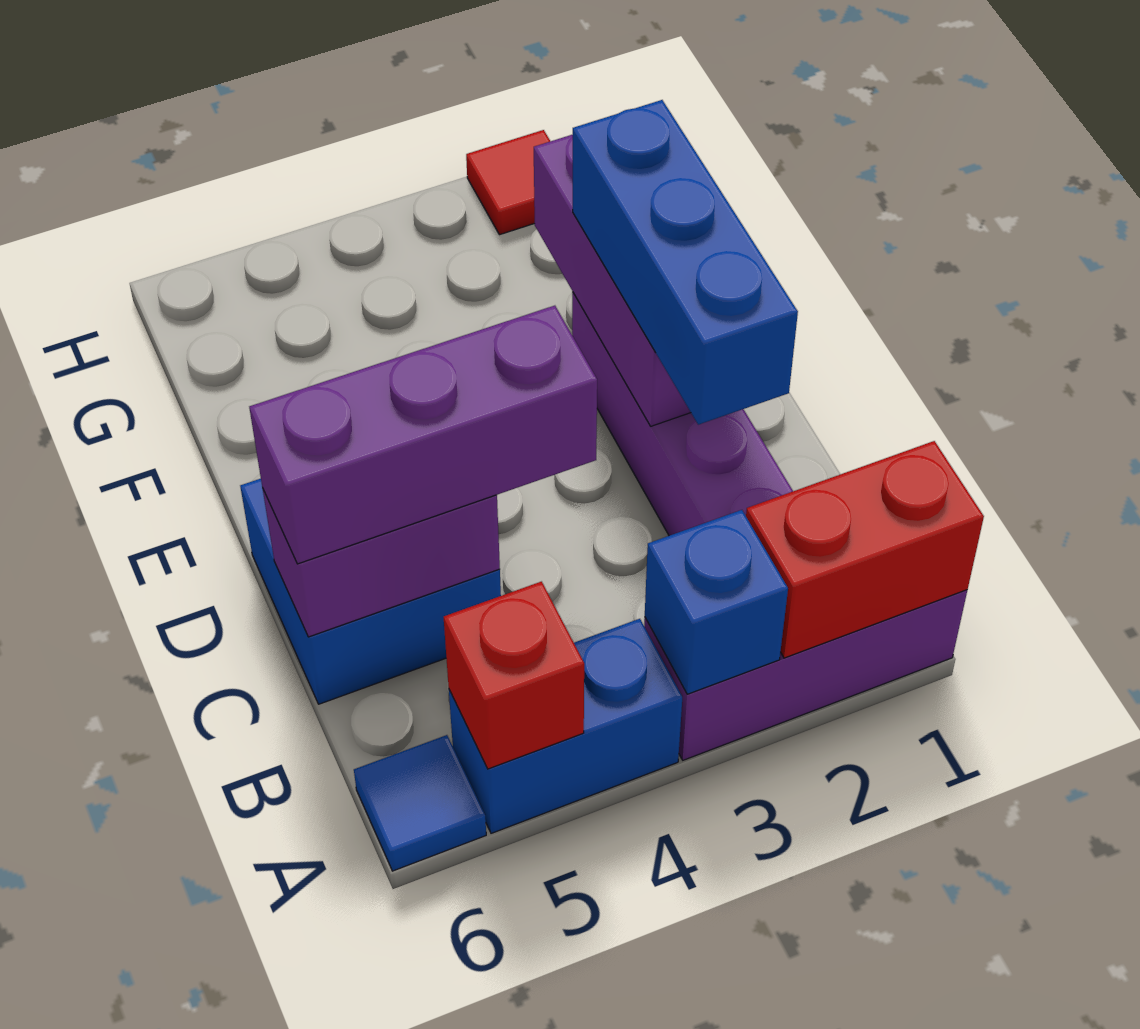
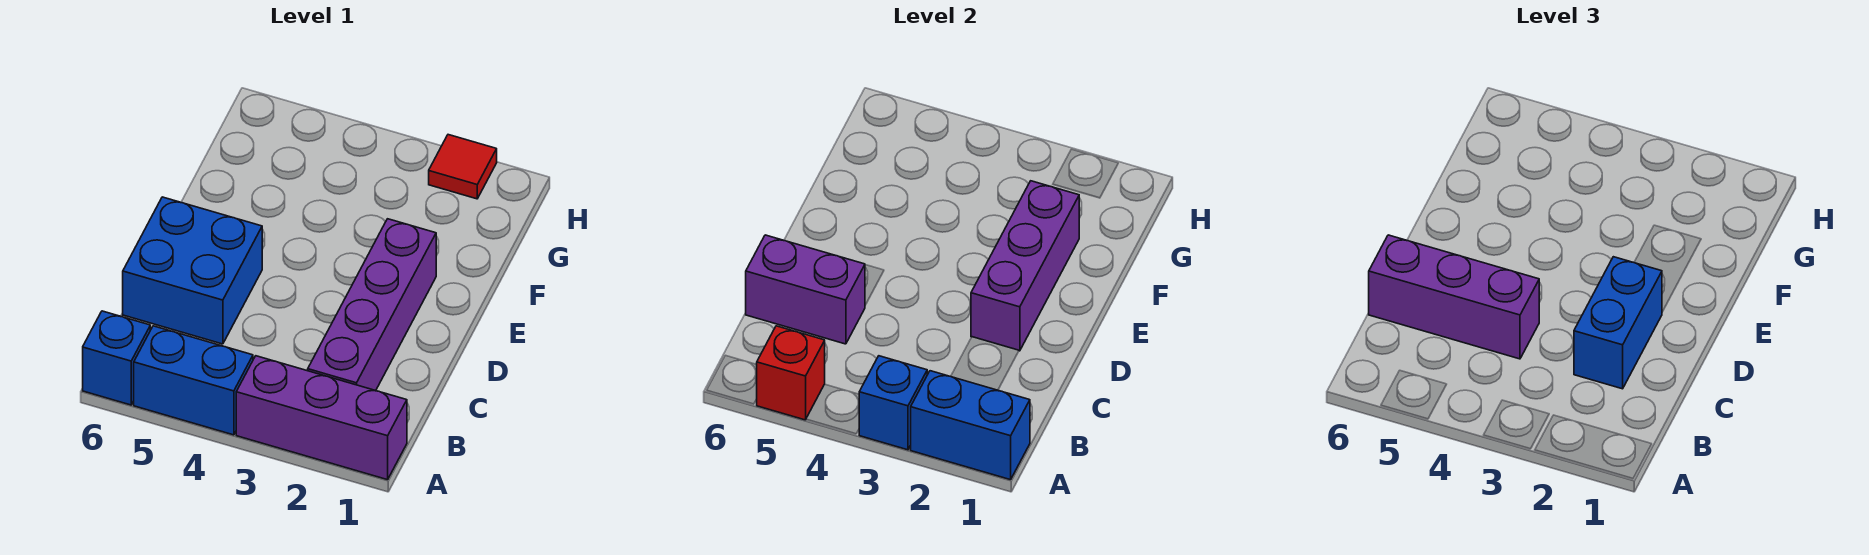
red brick A1:A2 level 2 -> blue brick A1:A2 level 2
blue tile A6 level 1 -> blue brick A6 level 1
blue brick C2:E2 level 3 -> blue brick C2:D2 level 3

